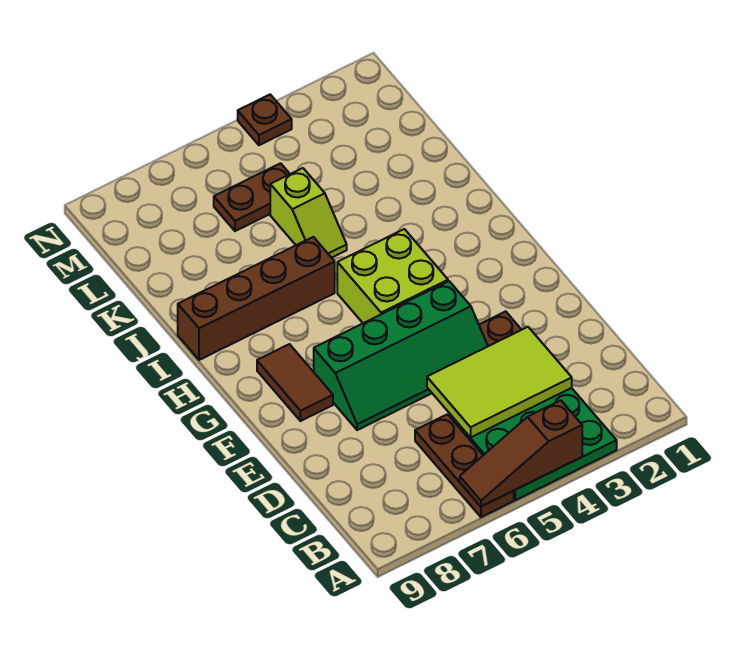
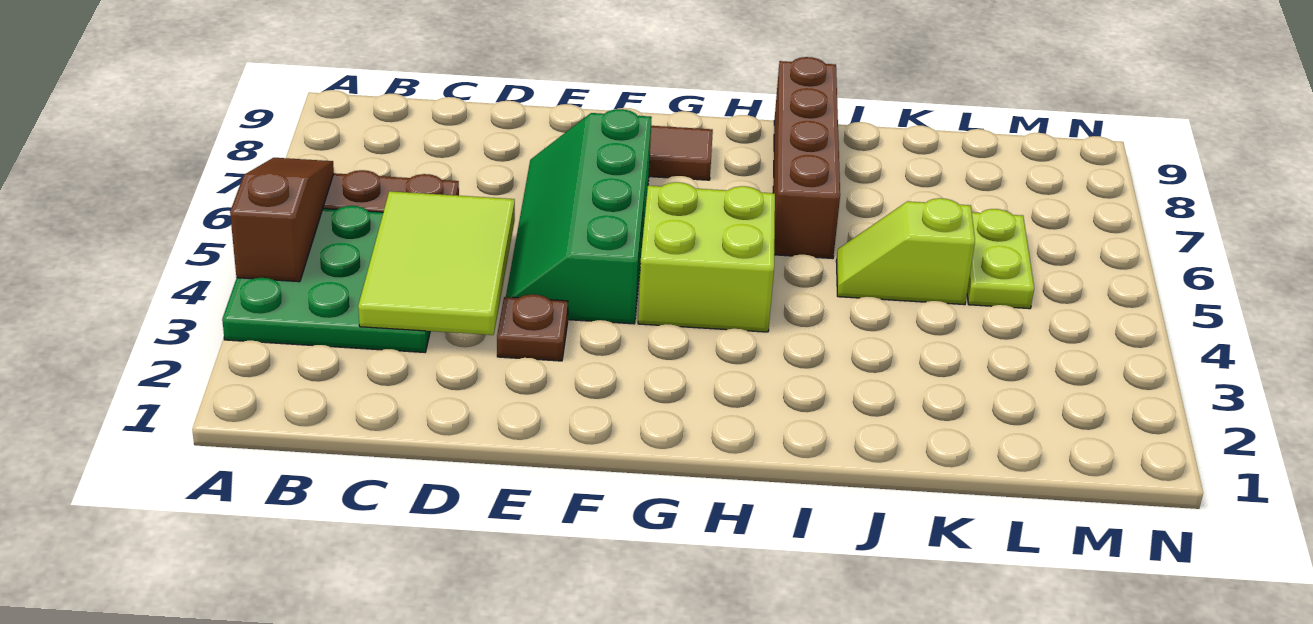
brown plate L5:L6 level 1 -> lime plate L5:L6 level 1
brown plate N4 level 1 -> none

